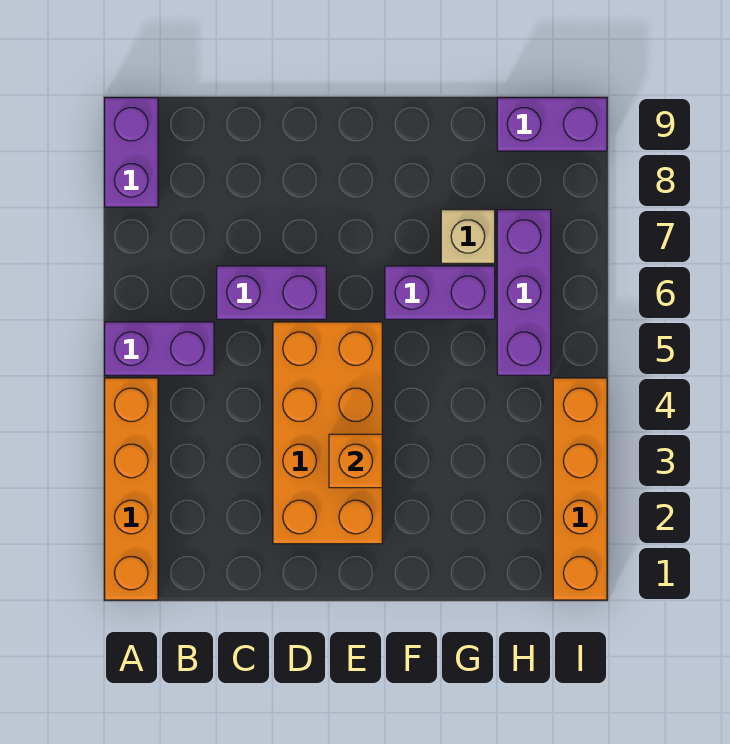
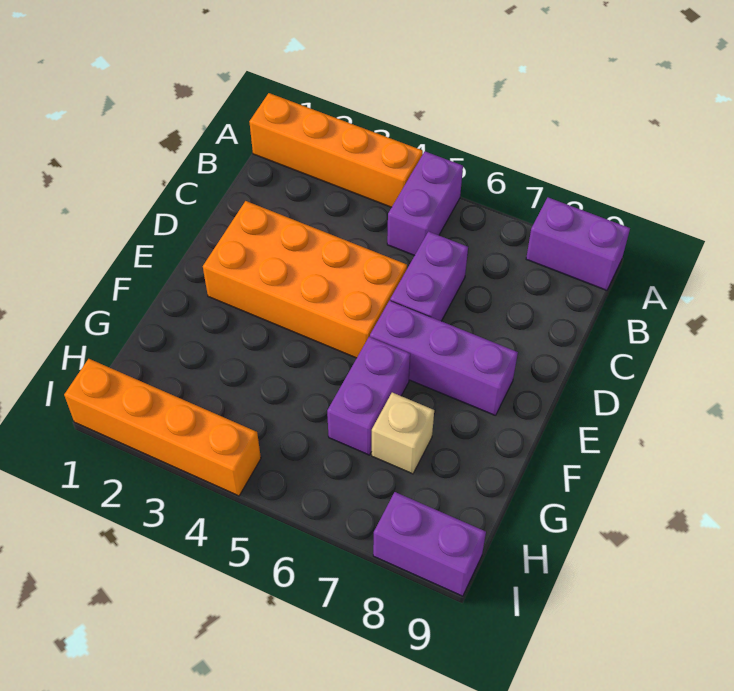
orange brick E3 level 2 -> none
purple brick H5:H7 level 1 -> purple brick E6:E8 level 1
purple brick H9:I9 level 1 -> purple brick I8:I9 level 1

